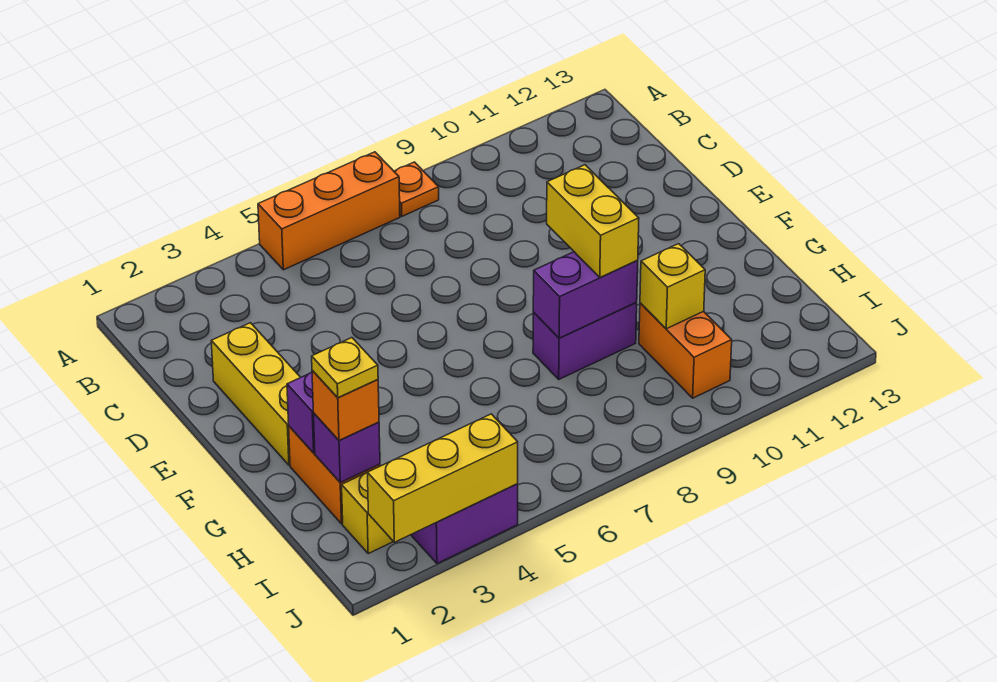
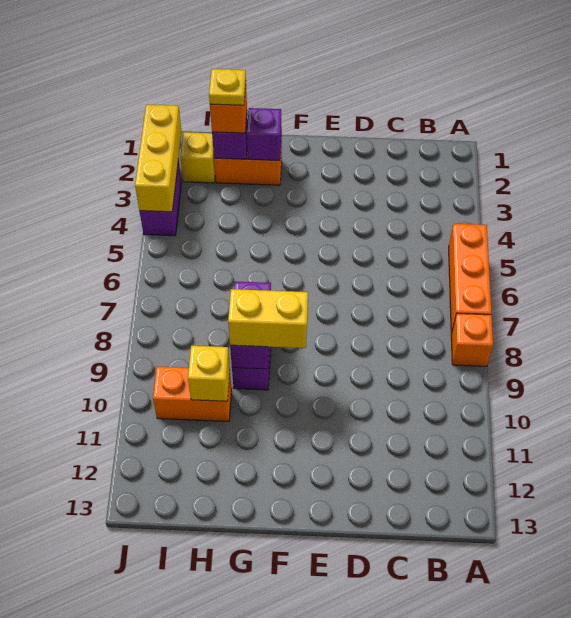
orange plate A8 level 1 -> orange brick A8 level 1
yellow brick D2:F2 level 1 -> none

